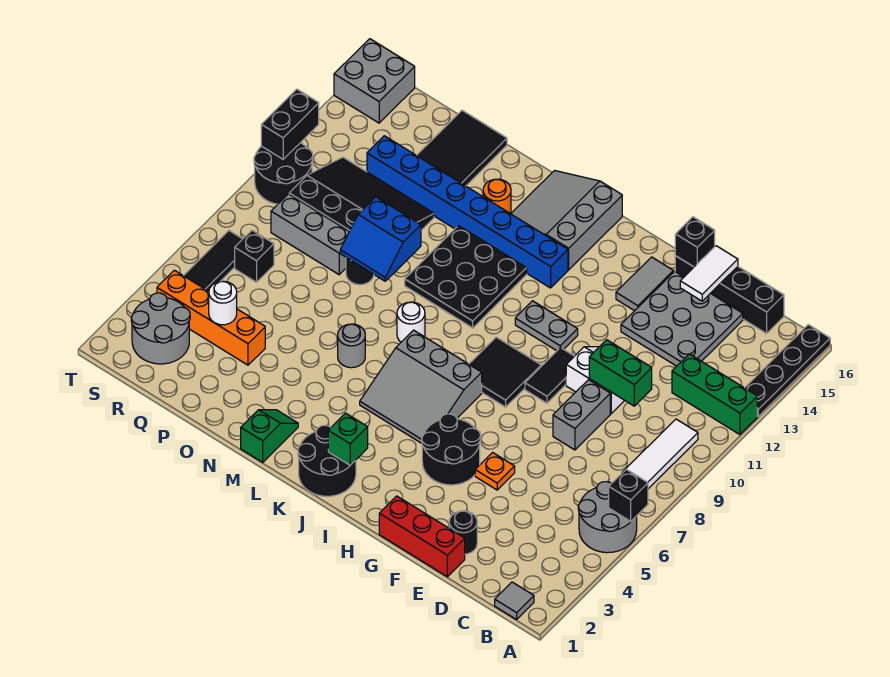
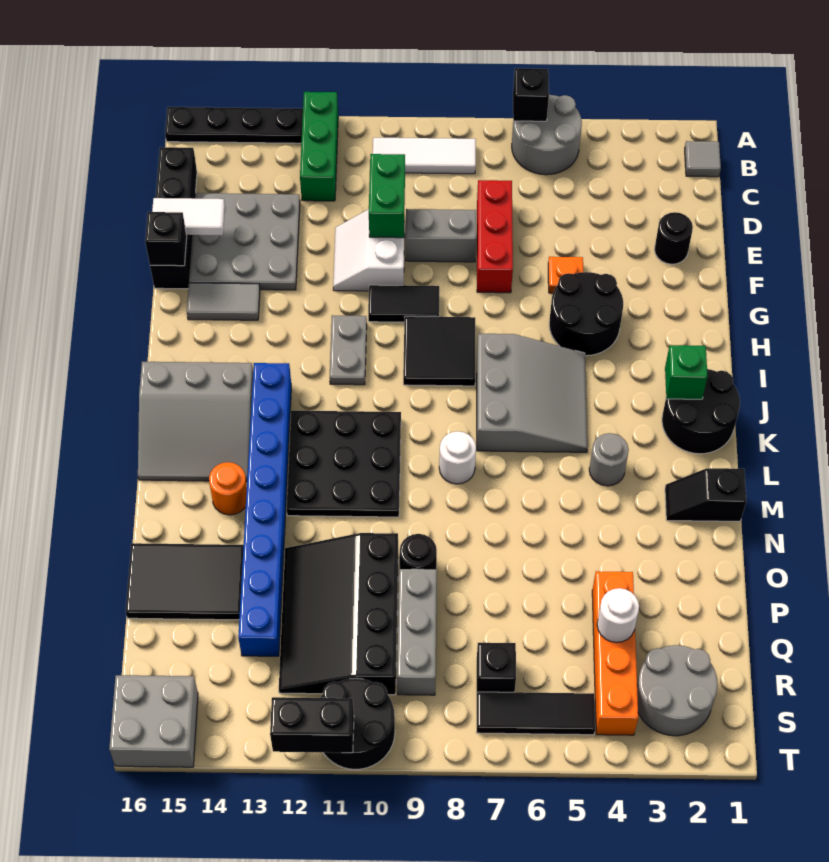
red brick E1:G1 level 1 -> red brick D7:F7 level 1
green slope M1:M2 level 1 top 1 -> black slope M1:M2 level 1 top 1
grey round brick M6 level 1 -> grey round brick L4 level 1
blue slope N9:O10 level 2 top 10 -> none

